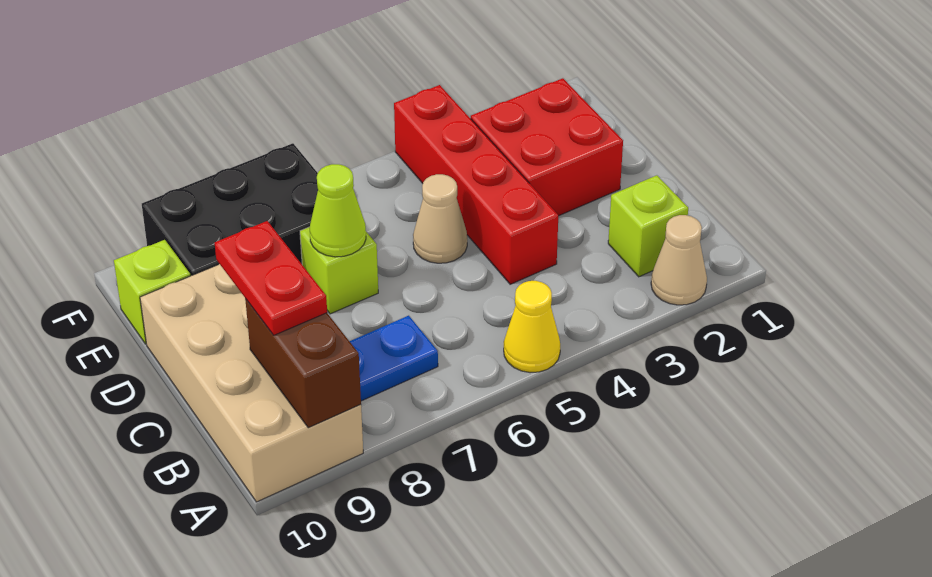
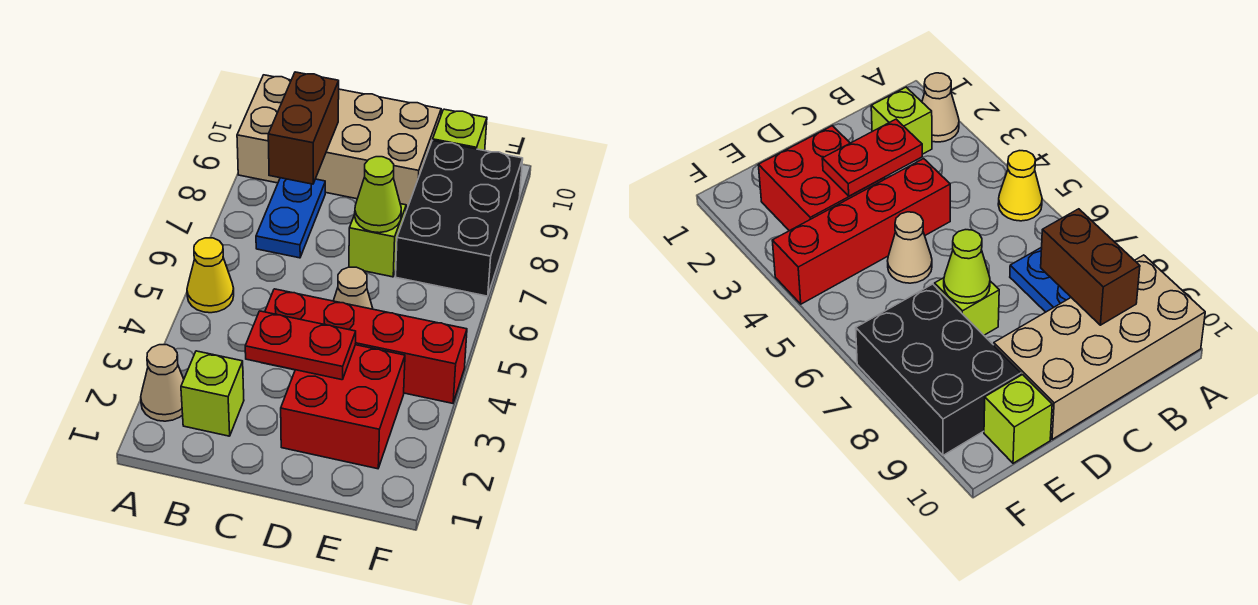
brown brick A9:B9 level 2 -> brown brick B8:B9 level 2
red plate B9:C9 level 3 -> red plate C3:D3 level 2

